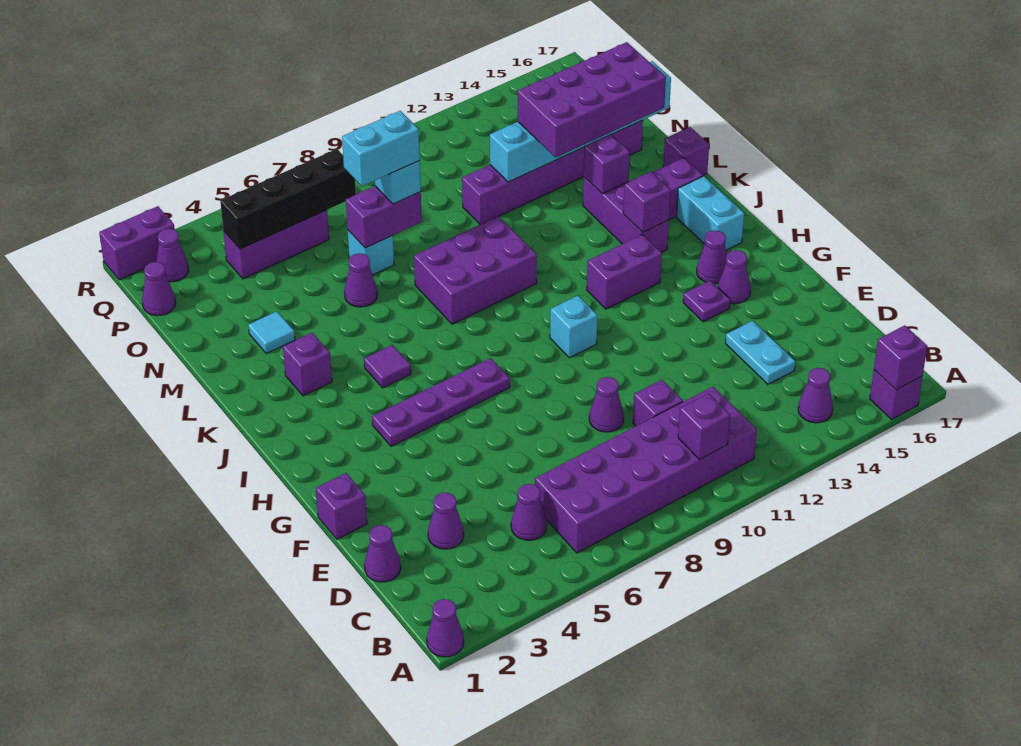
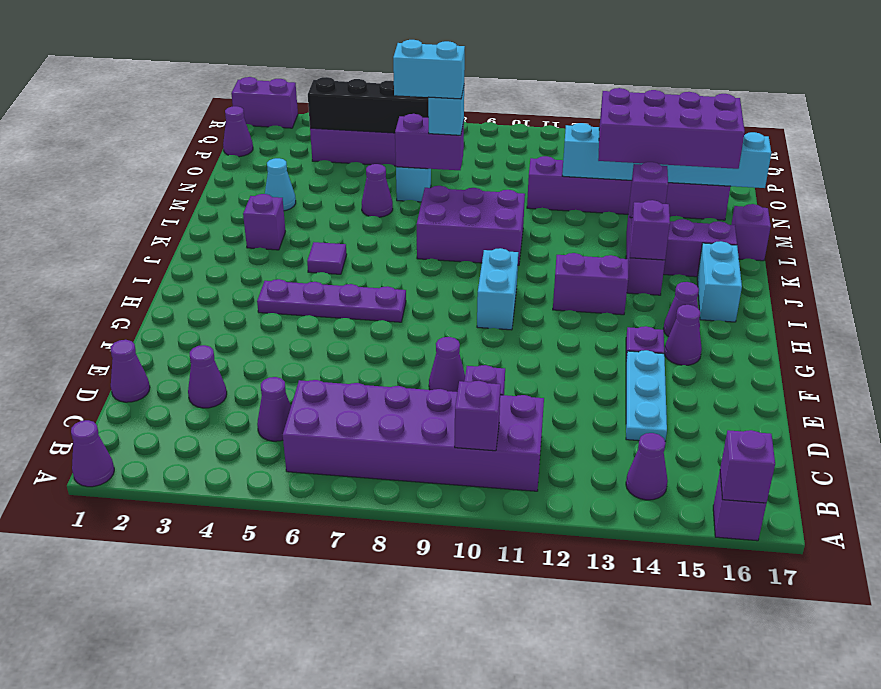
cyan plate D14:E14 level 1 -> cyan plate D14:F14 level 1
purple brick F1 level 1 -> none
cyan brick H10 level 1 -> cyan brick H10:I10 level 1
cyan tile M3 level 1 -> cyan cone M3 level 1
purple cone Q2 level 1 -> none

